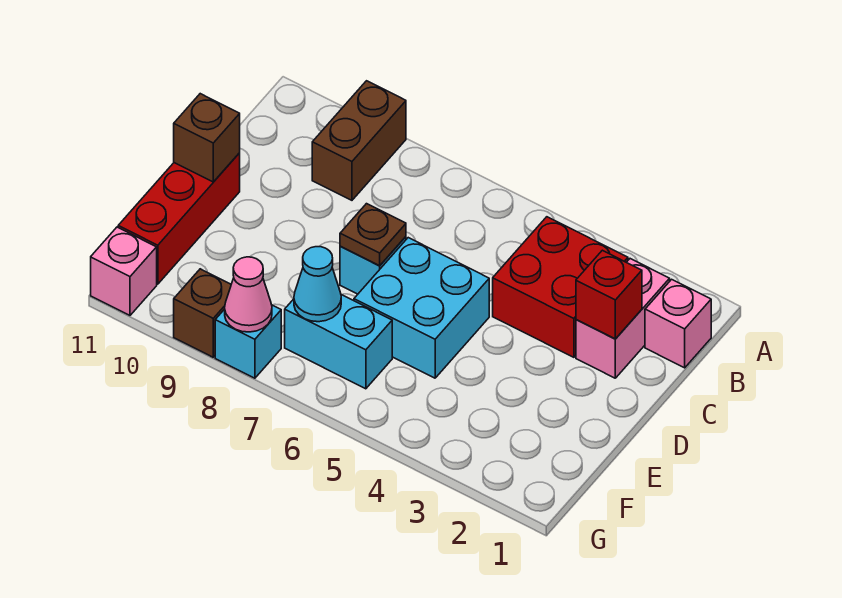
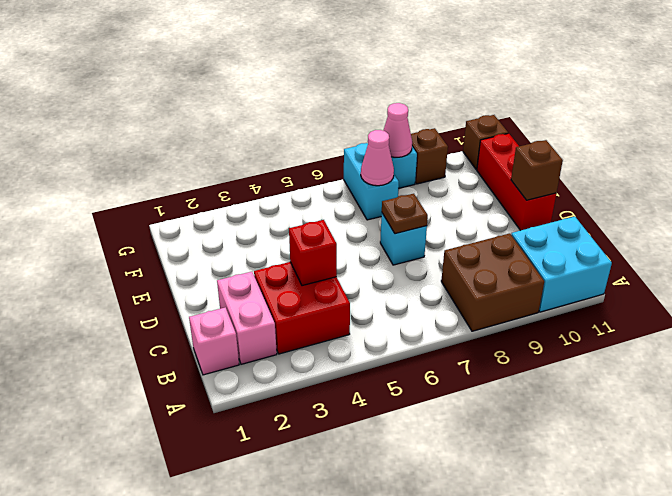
brown brick A9:B9 level 1 -> brown brick A8:B9 level 1
red brick C2 level 2 -> red brick C4 level 2
cyan brick D5:E6 level 1 -> cyan brick A10:B11 level 1
cyan brick F6:F7 level 1 -> cyan brick F7:G7 level 1
cyan cone F7 level 2 -> pink cone F7 level 2
pink brick G11 level 1 -> brown brick G11 level 1

